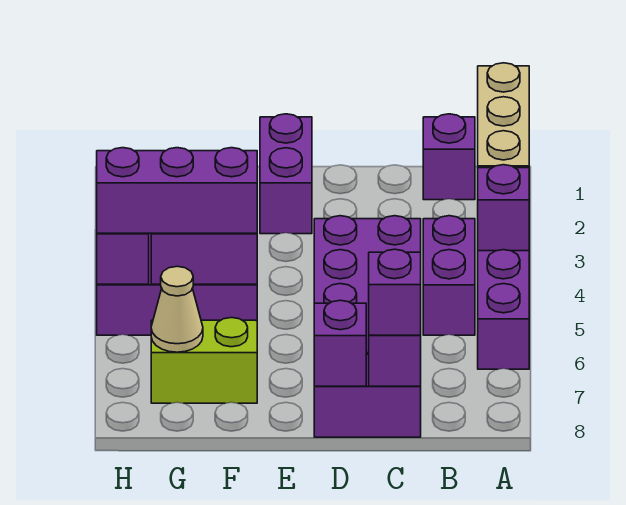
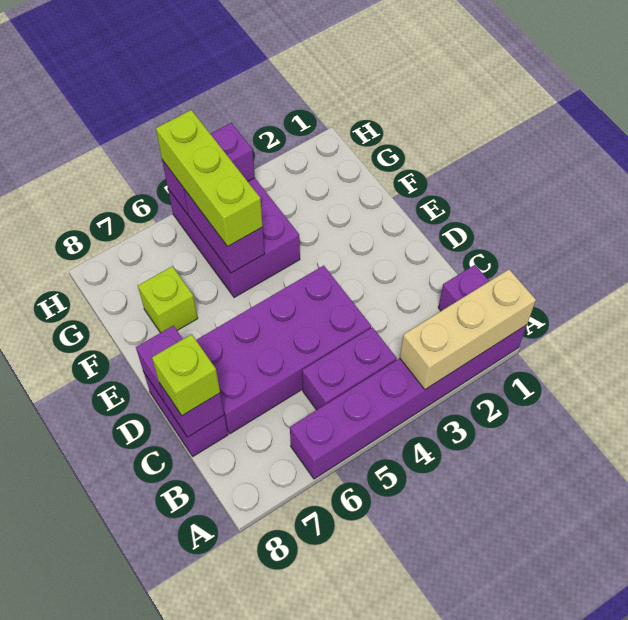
purple brick A4 level 2 -> none
purple brick C8 level 3 -> lime brick C8 level 3
purple brick E1:E2 level 1 -> none
purple brick F5:H5 level 3 -> lime brick F5:H5 level 3
lime brick F7:G7 level 1 -> lime brick F7 level 1
tan cone G7 level 2 -> none

